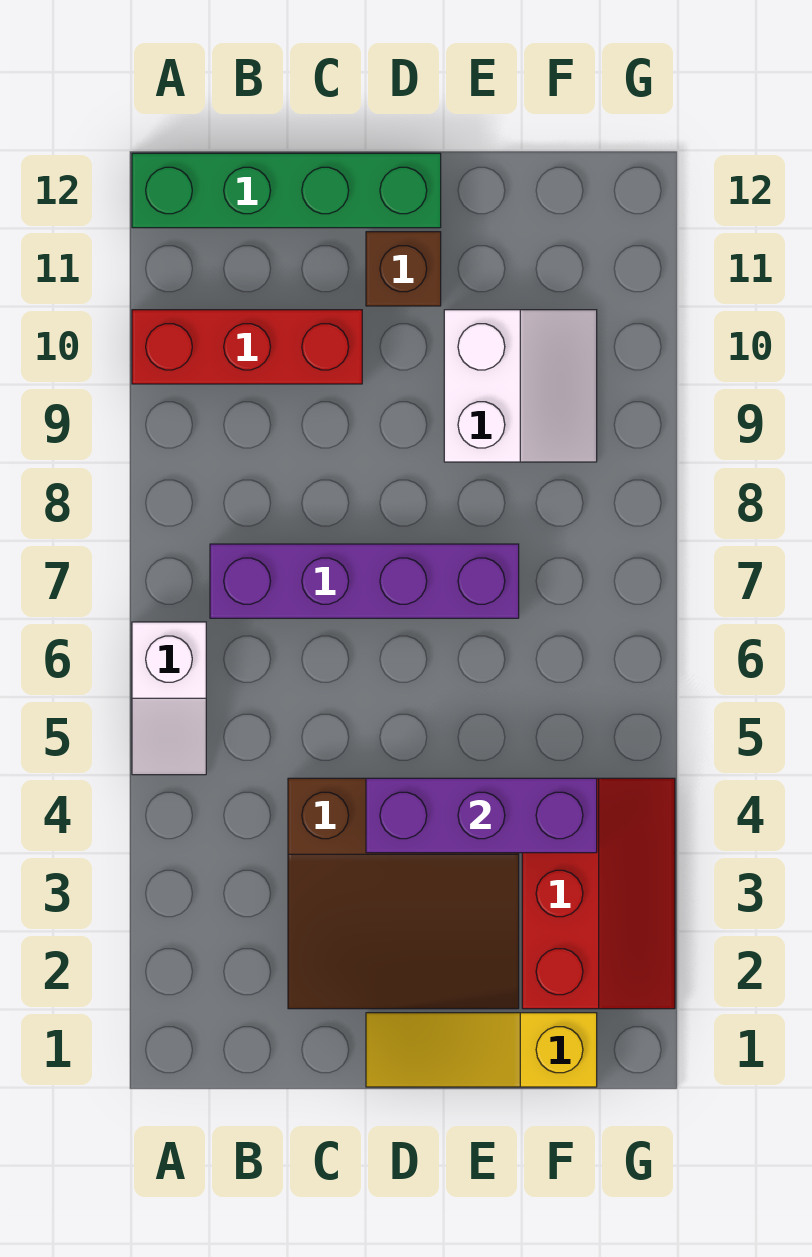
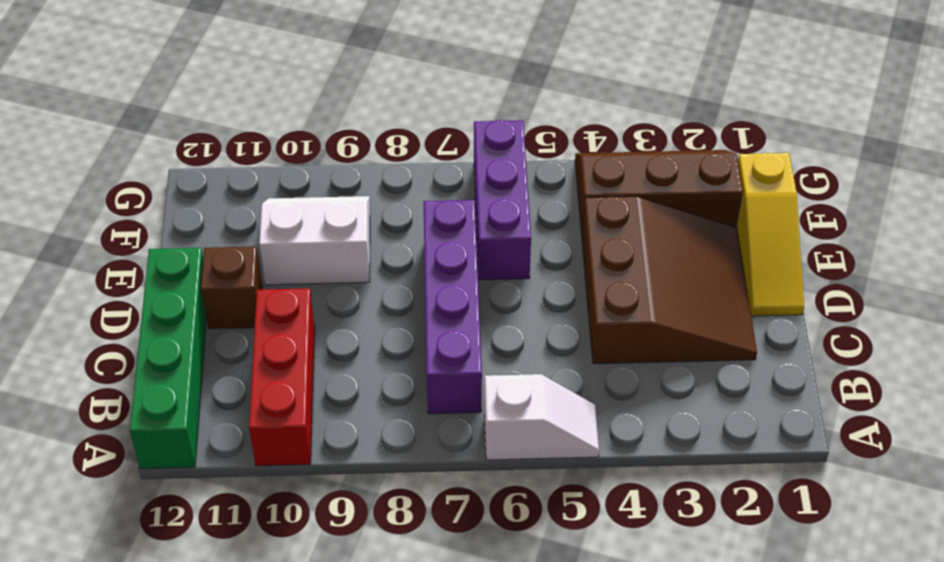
purple brick D4:F4 level 2 -> purple brick E6:G6 level 1
red slope F2:G4 level 1 top F -> brown slope F2:G4 level 1 top F

